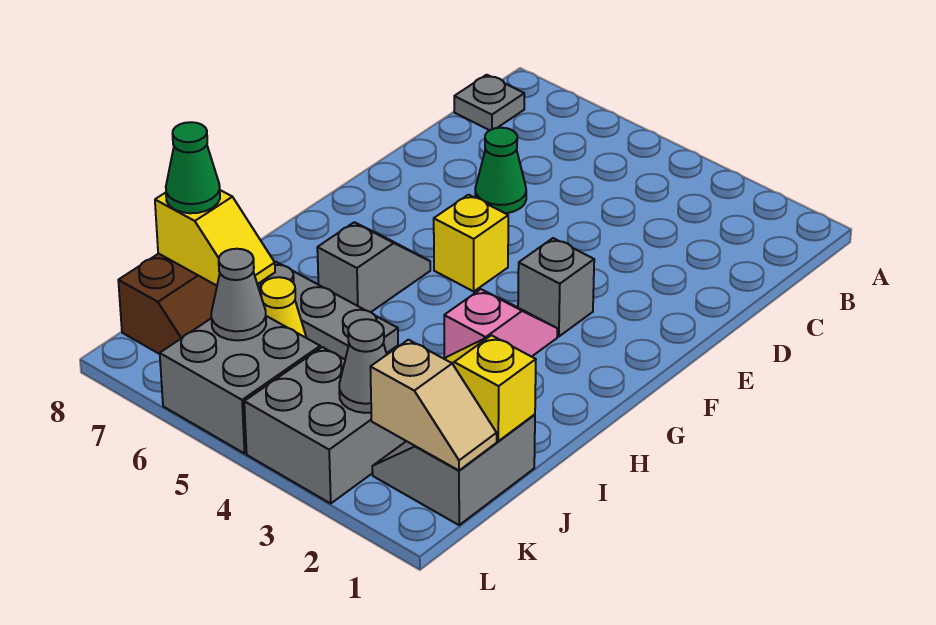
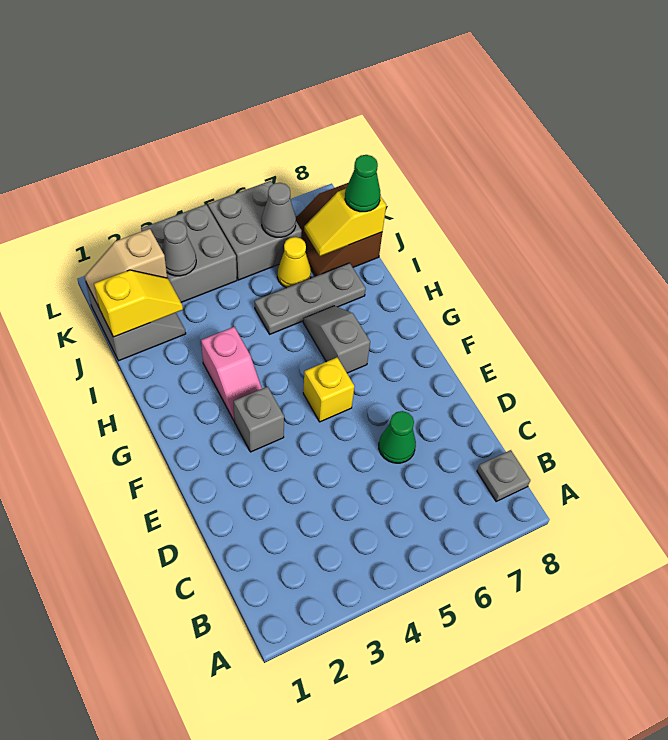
grey slope G6:H6 level 1 top H -> grey slope G6:H6 level 1 top G

